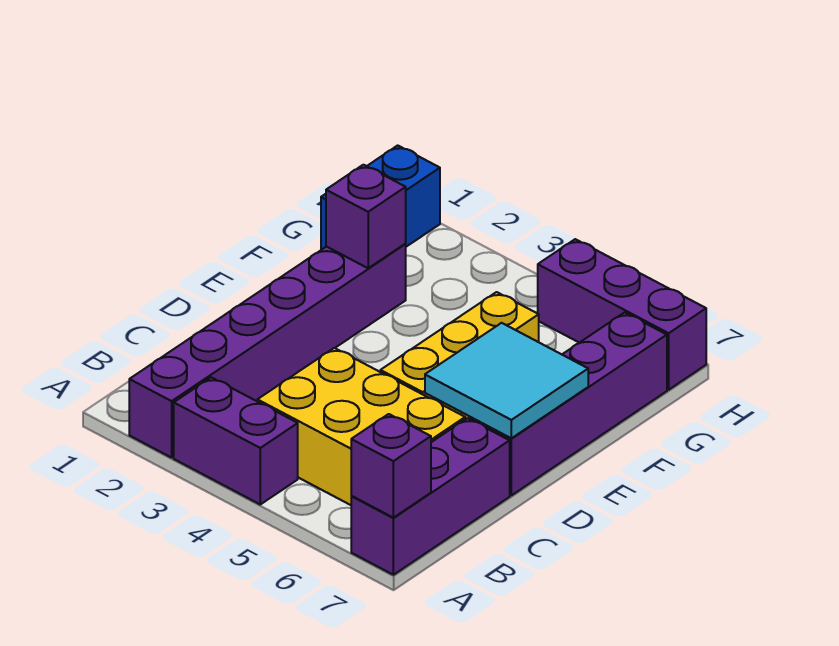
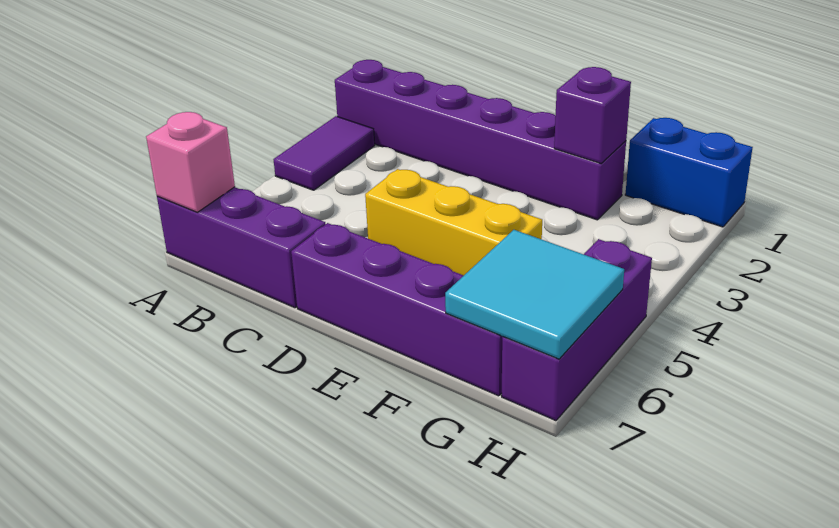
purple brick A3:A4 level 1 -> purple tile A3:A4 level 1
purple brick A7 level 2 -> pink brick A7 level 2
yellow brick B4:C6 level 1 -> none
cyan tile D6:E7 level 2 -> cyan tile G6:H7 level 2

